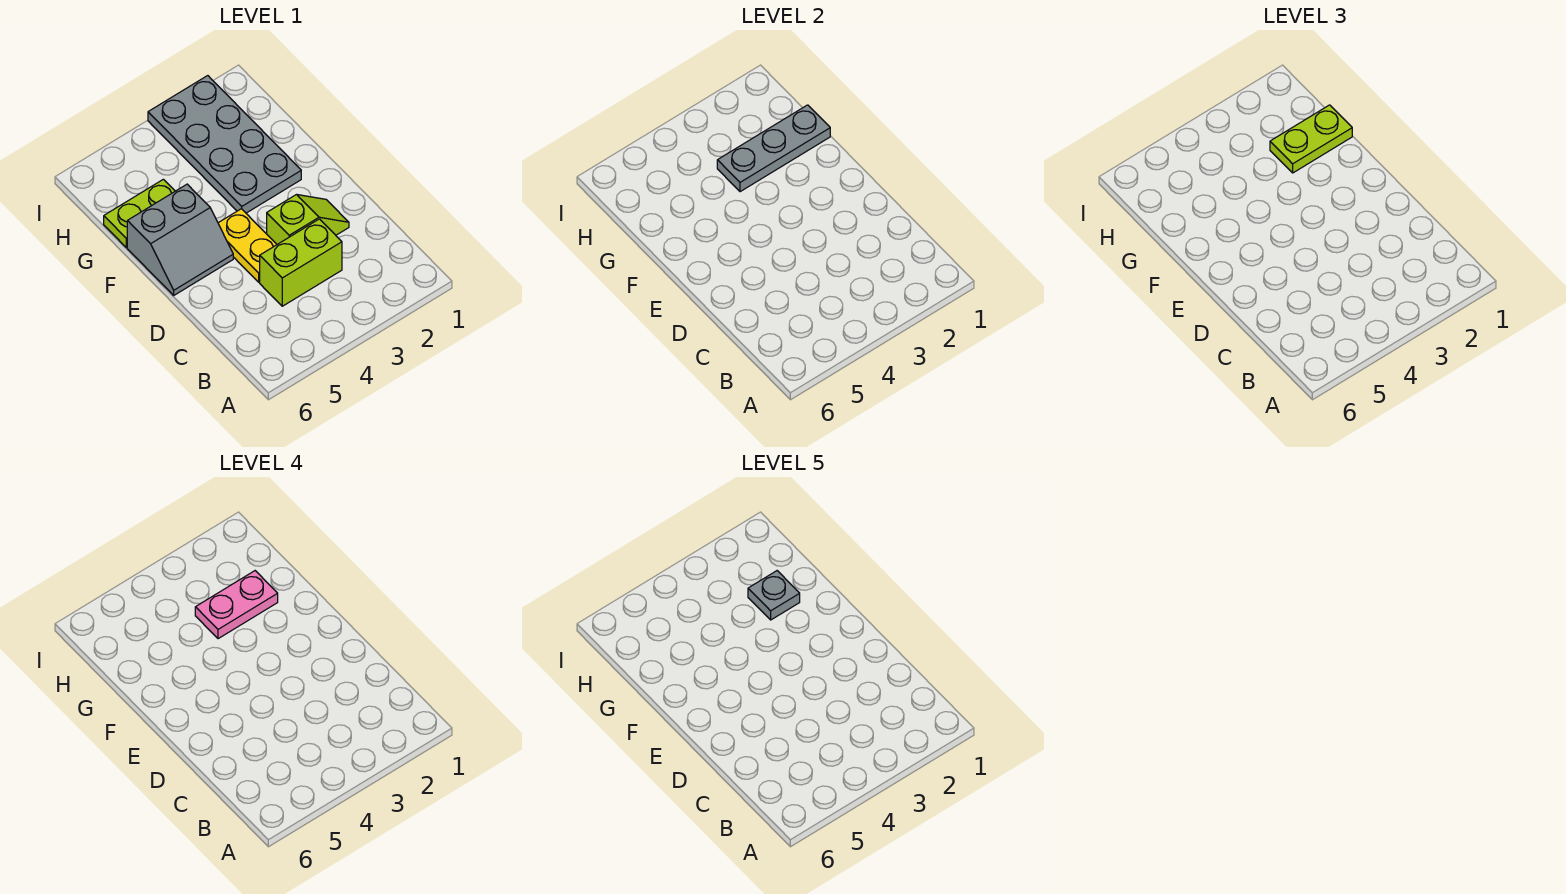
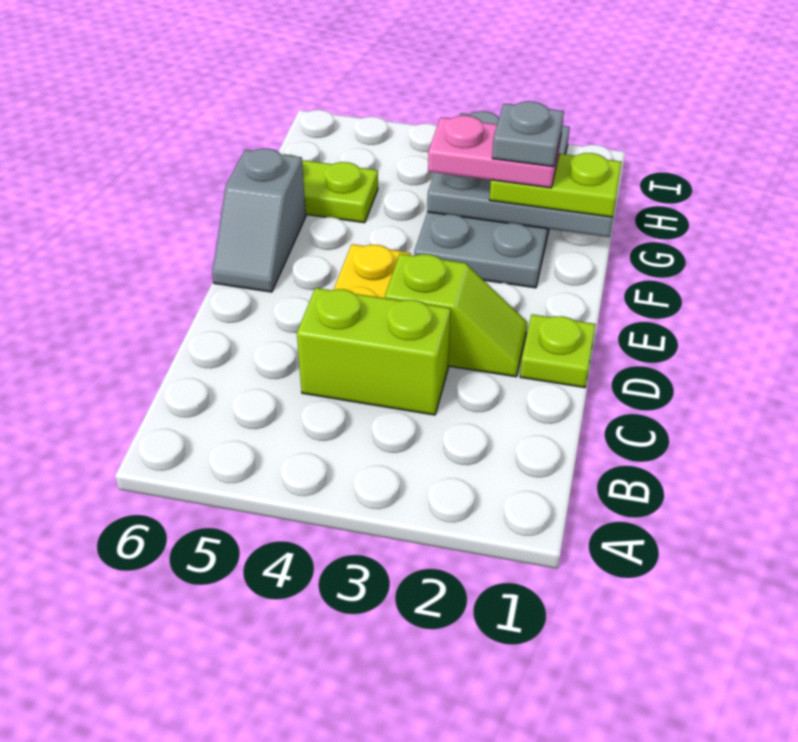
none -> lime plate D1 level 1
grey slope E5:F6 level 1 top F -> grey slope E6:F6 level 1 top F

